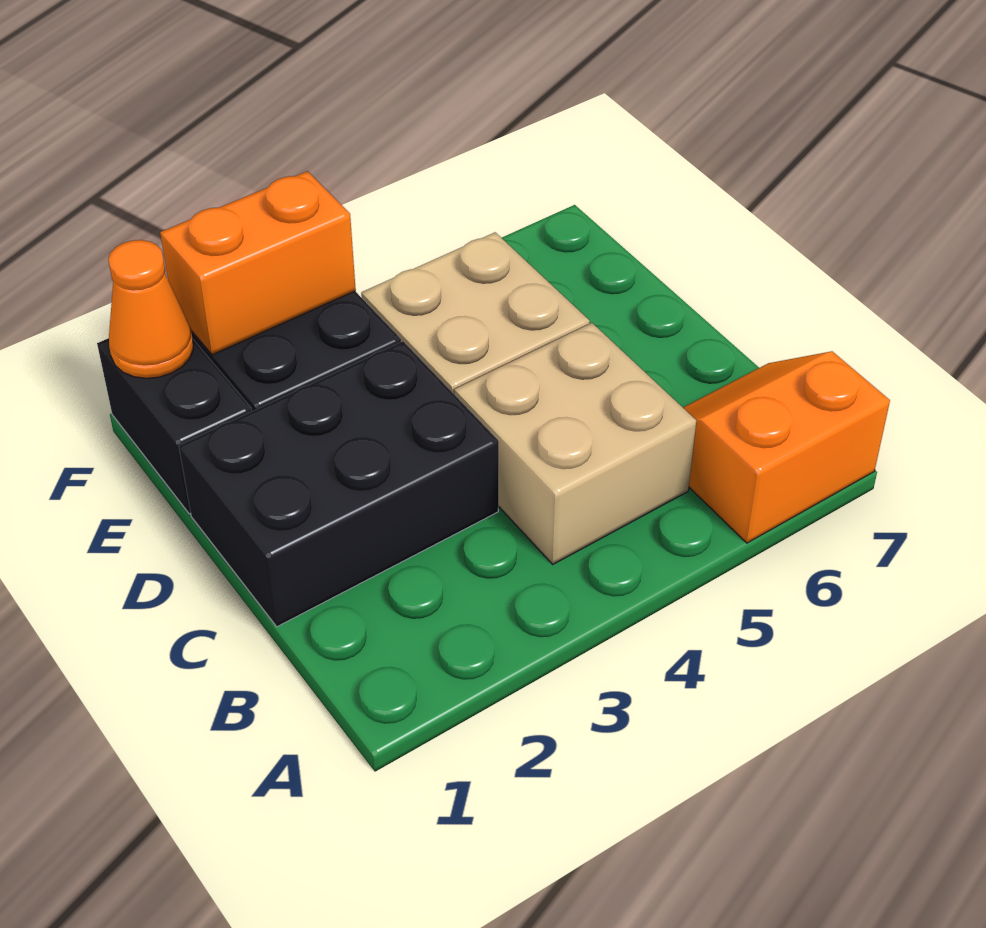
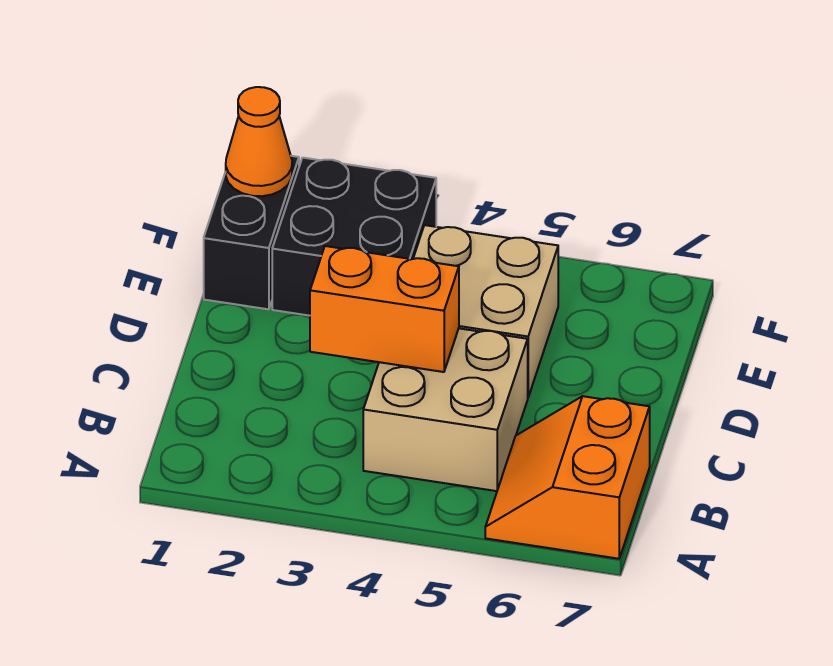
orange slope A6:B7 level 1 top A -> orange slope A6:B7 level 1 top 7
black brick C1:D3 level 1 -> none
orange brick F2:F3 level 2 -> orange brick C3:C4 level 2

